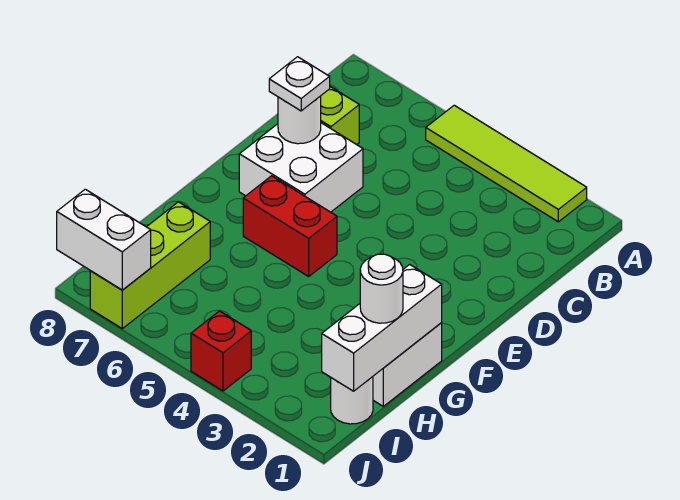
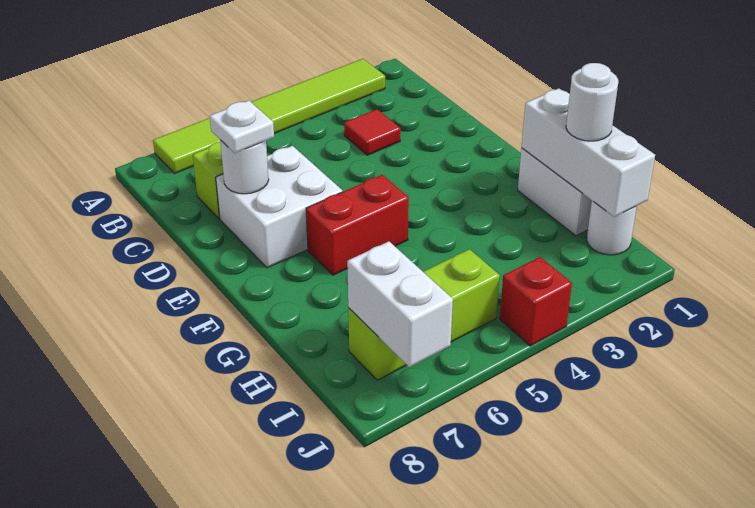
lime tile A2:A5 level 1 -> lime tile A2:A7 level 1
none -> red tile C3 level 1
lime brick H7:J7 level 1 -> lime brick I5:I7 level 1
white brick J7:J8 level 2 -> white brick I7:J7 level 2

